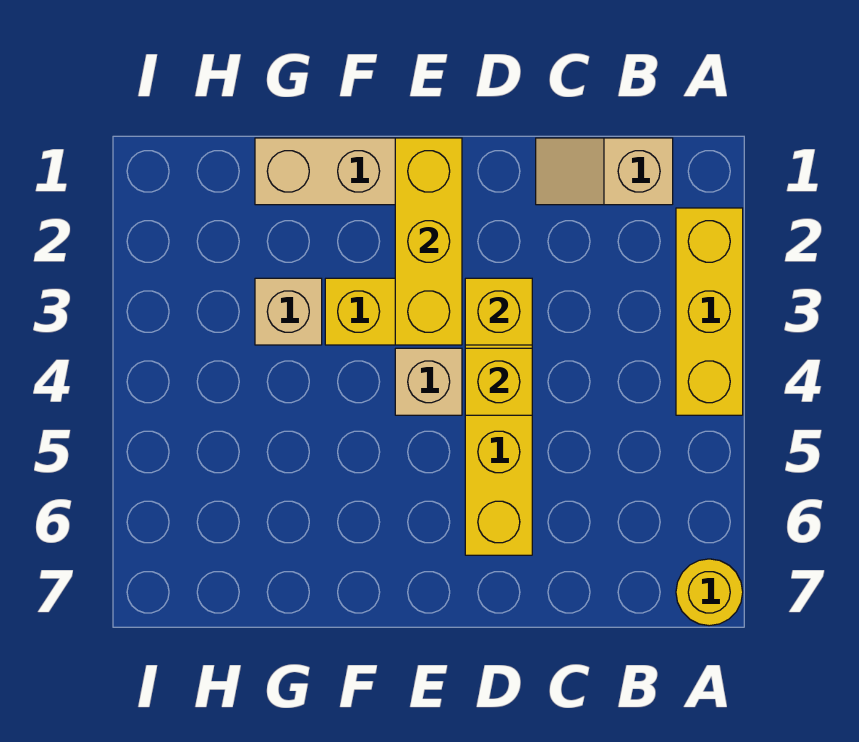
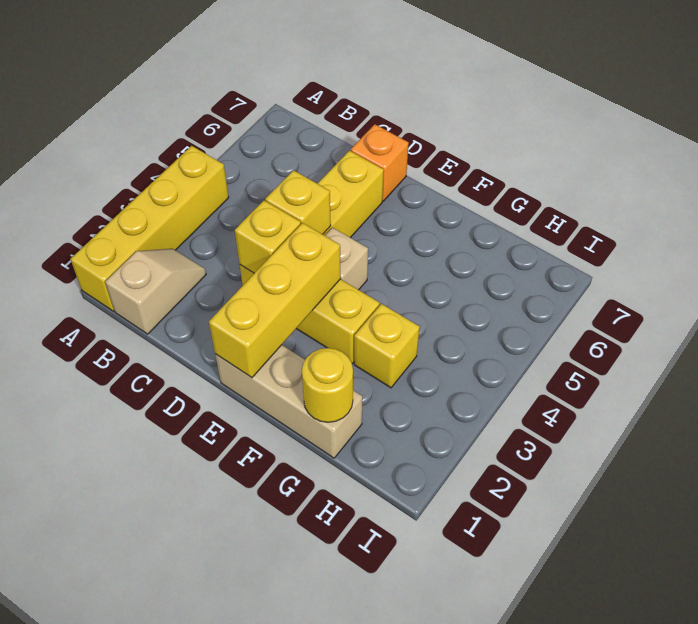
yellow brick A2:A4 level 1 -> yellow brick A1:A4 level 1
yellow round brick A7 level 1 -> yellow round brick G1 level 2
tan slope B1:C1 level 1 top B -> tan slope B1:B2 level 1 top 1
none -> orange brick D7 level 1
tan brick G3 level 1 -> yellow brick G3 level 1

